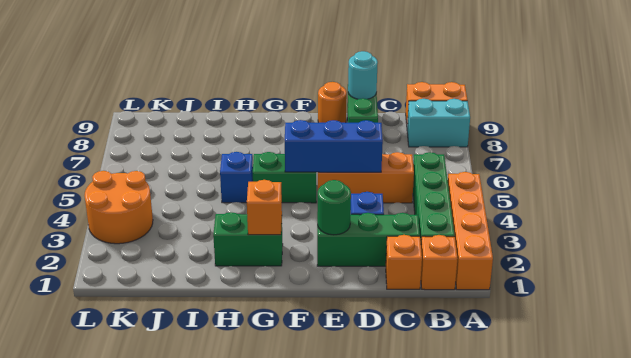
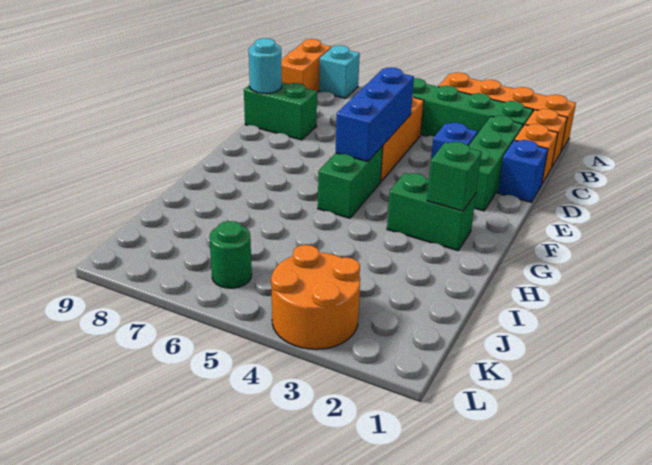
cyan brick A8:B8 level 1 -> cyan brick A8 level 1
green round brick E2 level 2 -> green round brick K6 level 1
orange round brick E9 level 1 -> none
green brick G2:H2 level 1 -> green brick G2:G3 level 1
orange brick G2 level 2 -> green brick G2 level 2
blue brick H5 level 1 -> blue brick D1 level 1

